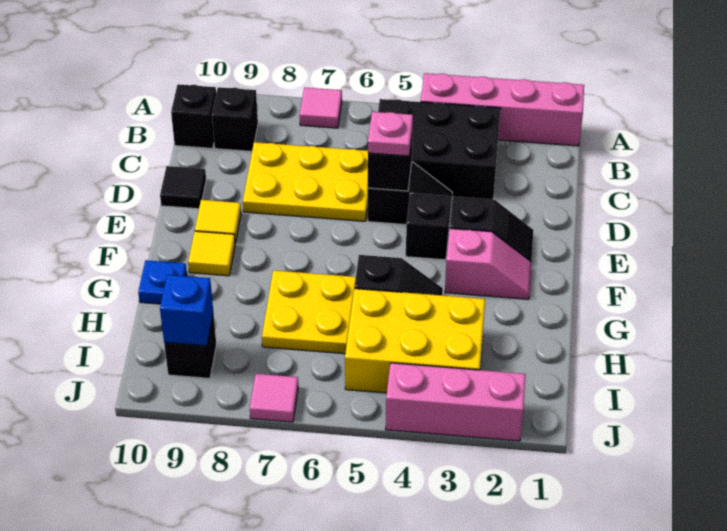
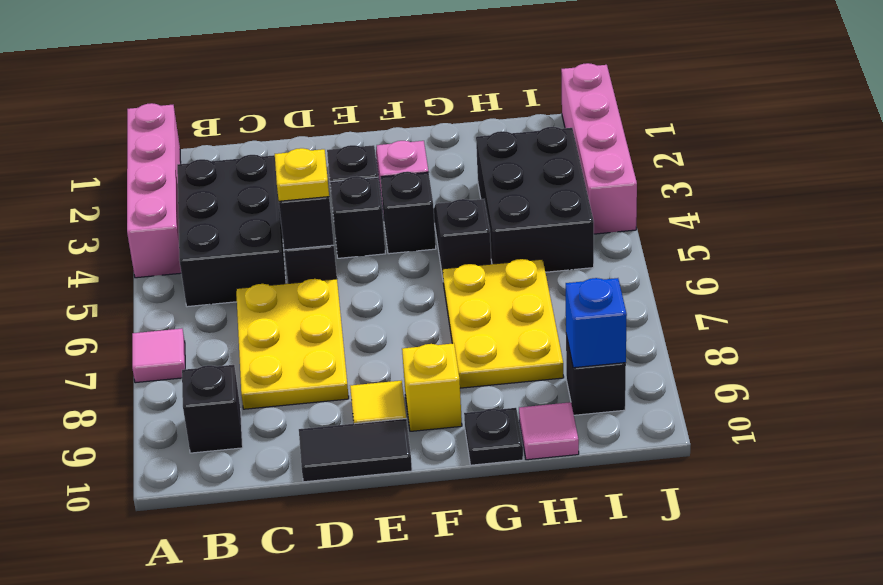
black brick B10 level 1 -> black brick F4 level 1
pink plate D5 level 3 -> yellow plate D5 level 3
black tile D10 level 1 -> black tile D10:E10 level 1
yellow tile F9 level 1 -> yellow brick F9 level 1
yellow plate G6:H7 level 1 -> yellow plate G6:H8 level 1
blue plate G10 level 1 -> black plate G10 level 1
yellow brick H3:I5 level 1 -> black brick H3:I5 level 1
pink brick J2:J4 level 1 -> pink brick J1:J4 level 1
pink tile J7 level 1 -> pink tile H10 level 1

